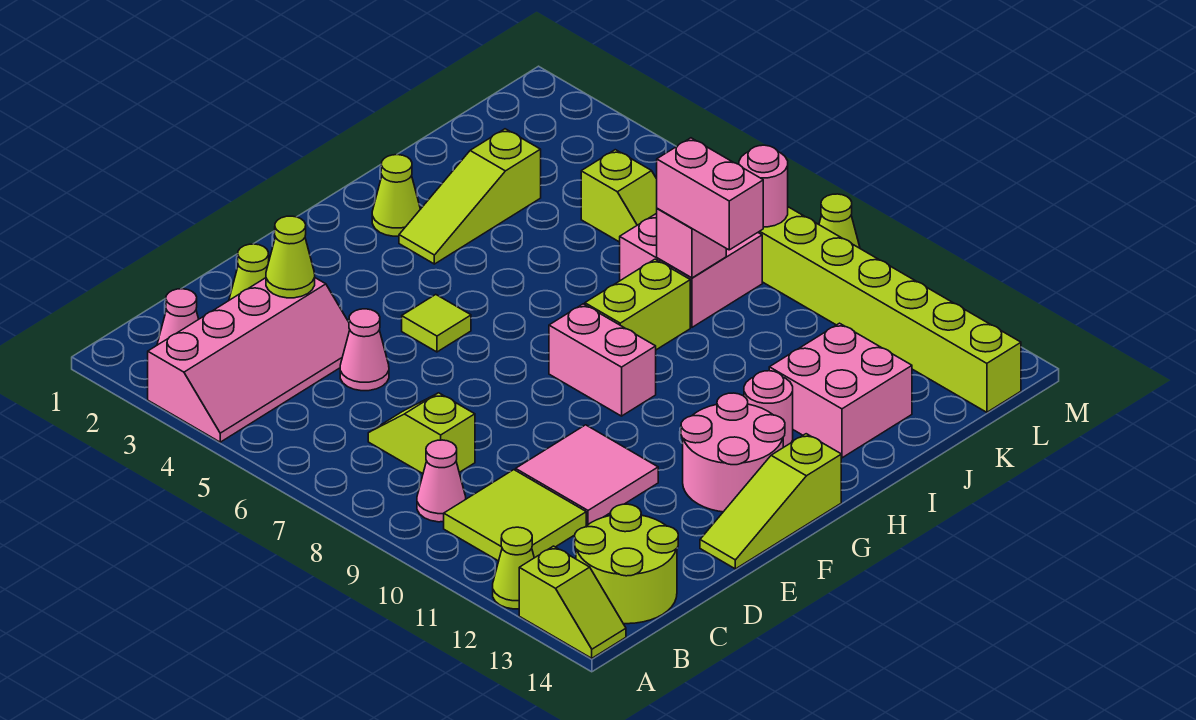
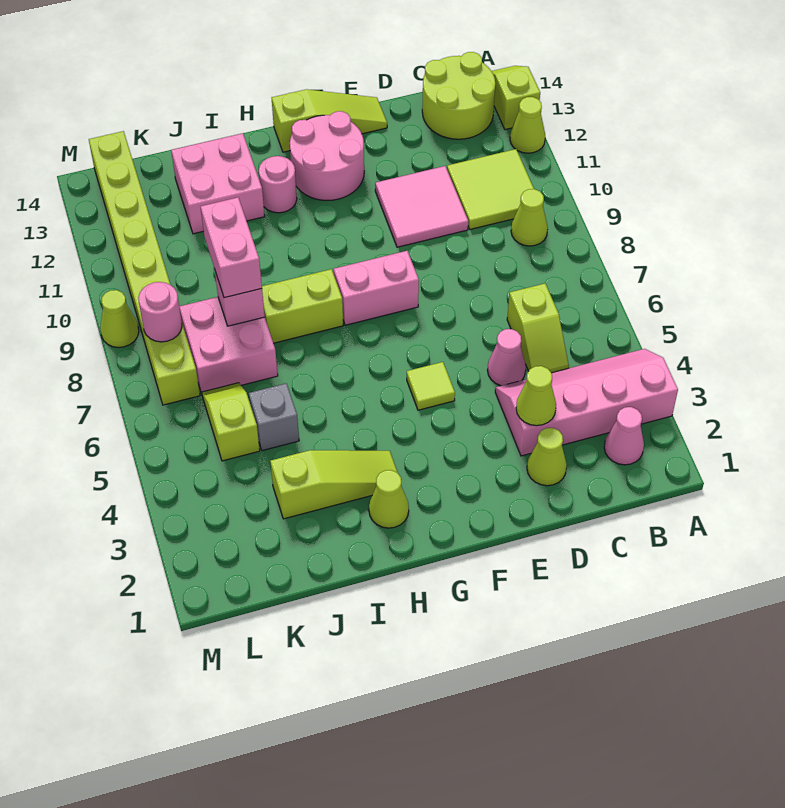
pink cone B9 level 1 -> lime cone B9 level 1
lime slope C7:C8 level 1 top 8 -> lime slope C5:C6 level 1 top 6
pink brick G8:G9 level 1 -> pink brick F8:G8 level 1
none -> grey brick J5 level 1

